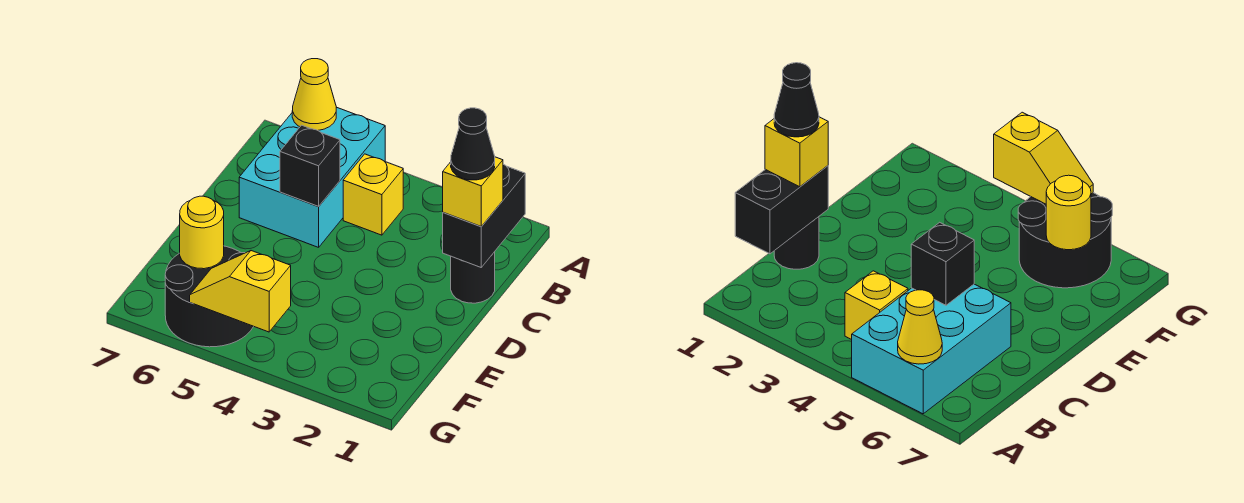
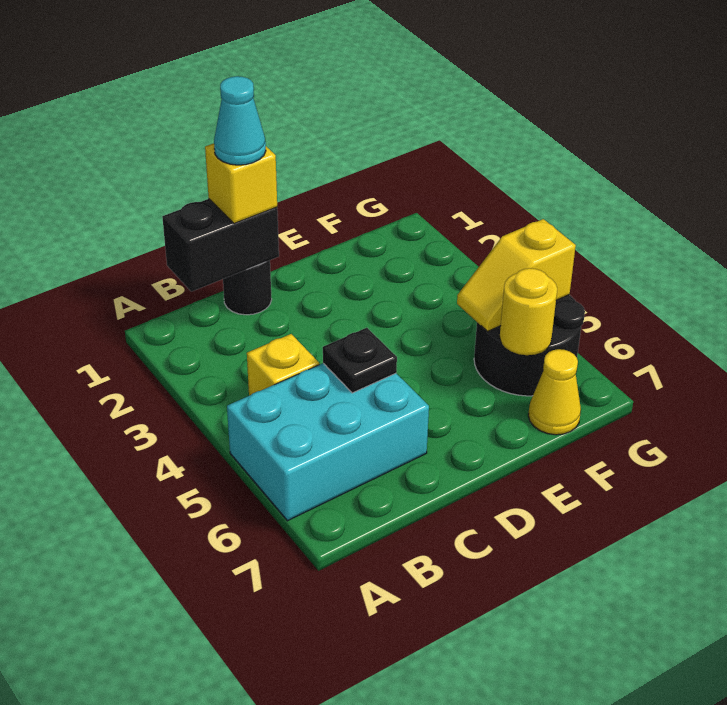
yellow cone A6 level 2 -> yellow cone F7 level 1
black cone C1 level 4 -> cyan cone C1 level 4
black brick C5 level 2 -> black plate C5 level 2
yellow slope G4:G5 level 2 top 4 -> yellow slope F5:G5 level 2 top G

